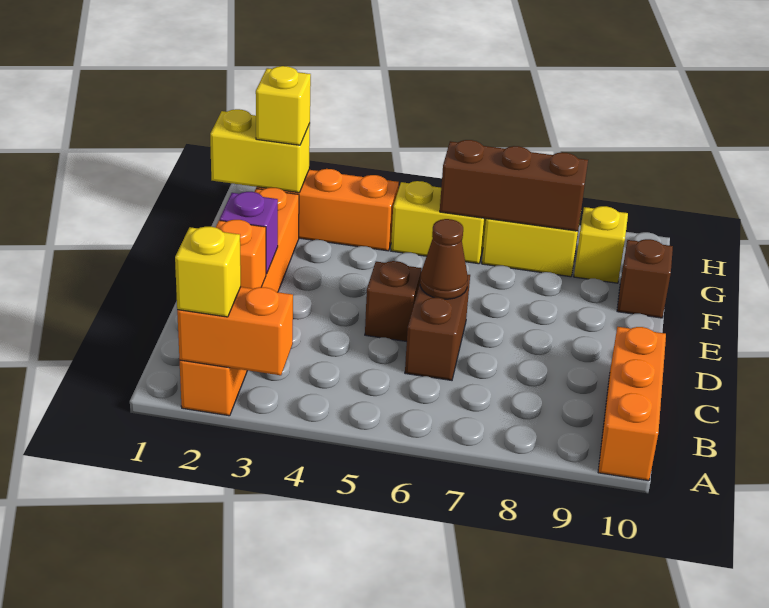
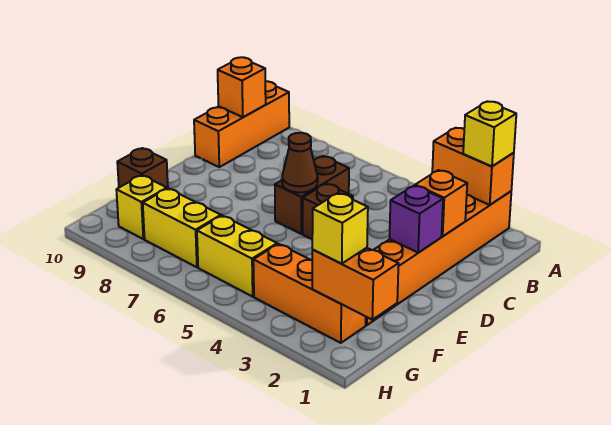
none -> orange brick B10 level 2
yellow brick G1:G2 level 2 -> orange brick G1:G2 level 2
brown brick G6:G8 level 2 -> none

